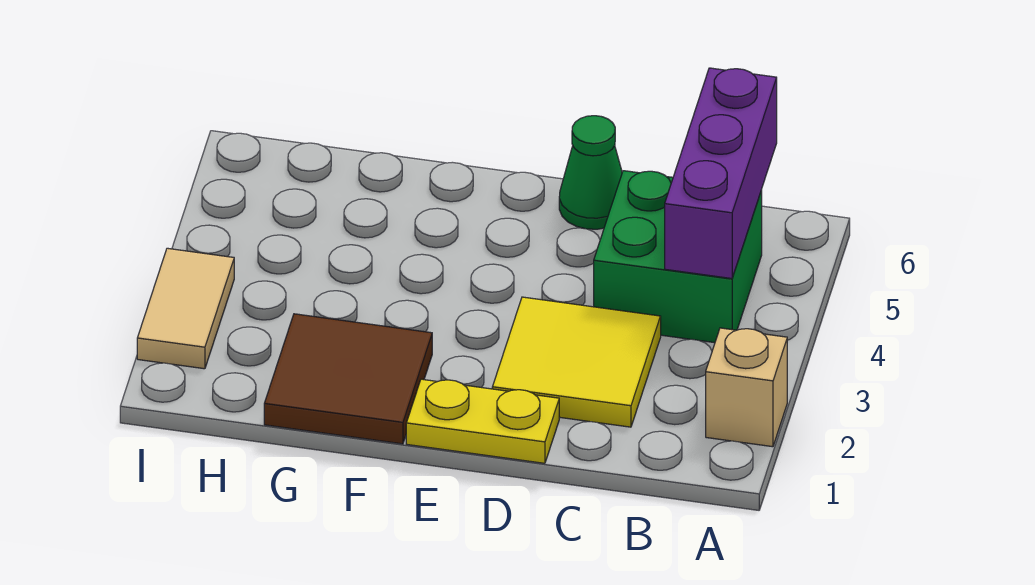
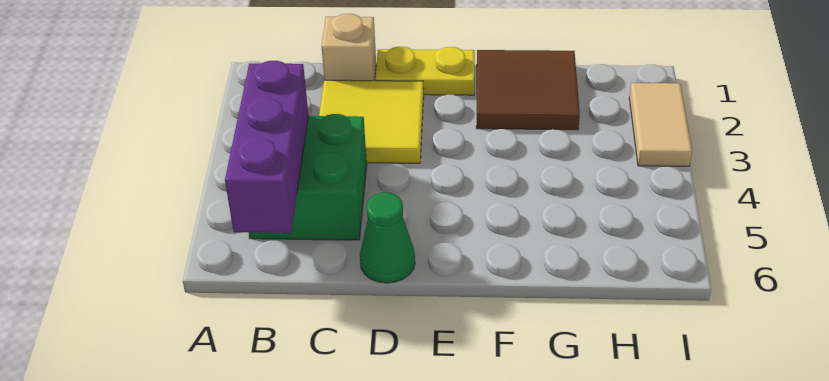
tan brick A2 level 1 -> tan brick C1 level 1

